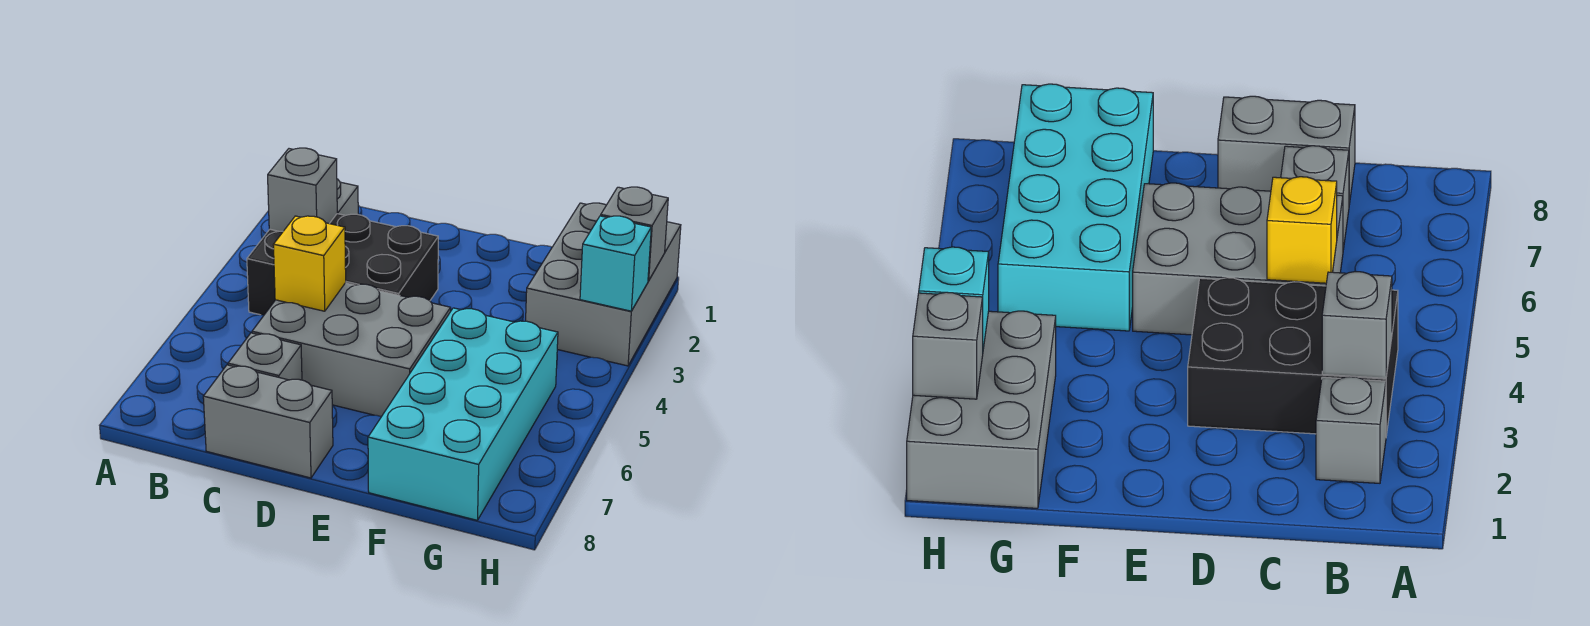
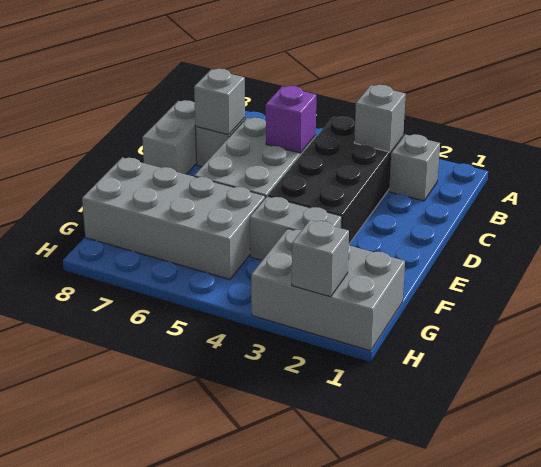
black brick B3:D4 level 1 -> black brick B3:E4 level 1
yellow brick C5 level 2 -> purple brick C5 level 2
none -> grey brick C7 level 2
none -> grey brick F3:F4 level 1
cyan brick F5:G8 level 1 -> grey brick F5:G8 level 1
cyan brick H3 level 2 -> none

